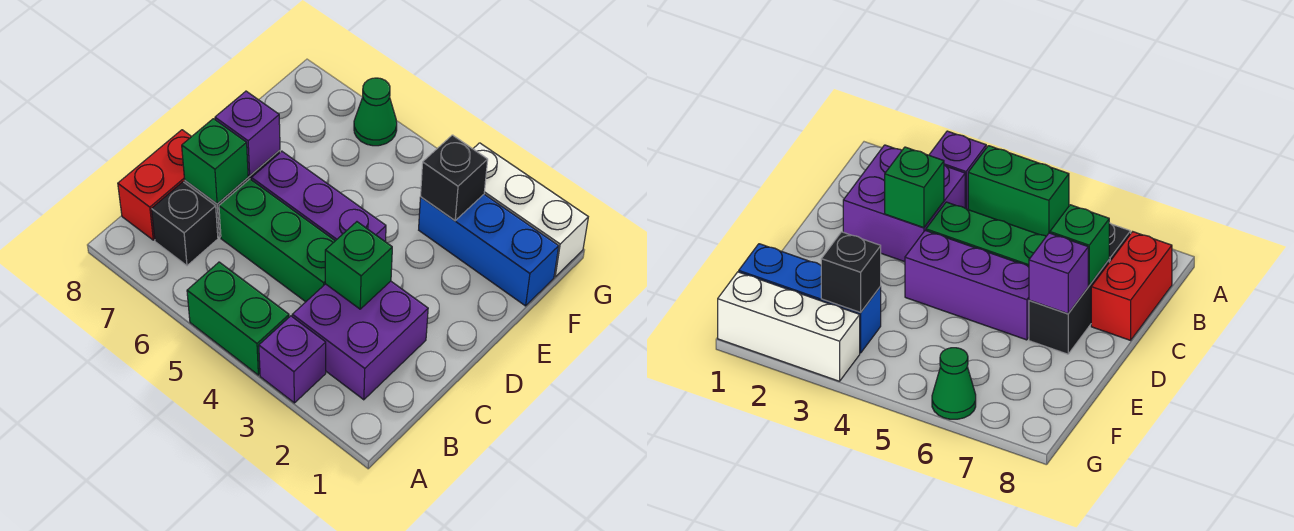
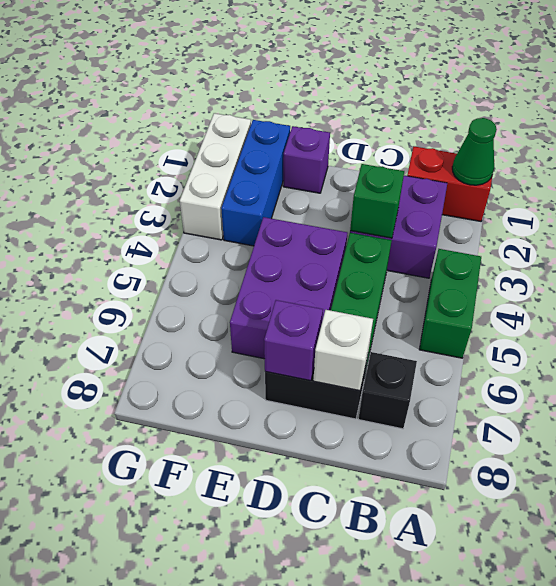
purple brick A3 level 1 -> purple brick E1 level 1
red brick B8:C8 level 1 -> red brick A1:B1 level 1
green brick C7 level 2 -> white brick C7 level 2
purple brick D4:D6 level 1 -> purple brick D4:E6 level 1
black brick F3 level 2 -> none
green cone G6 level 1 -> green cone A1 level 2

